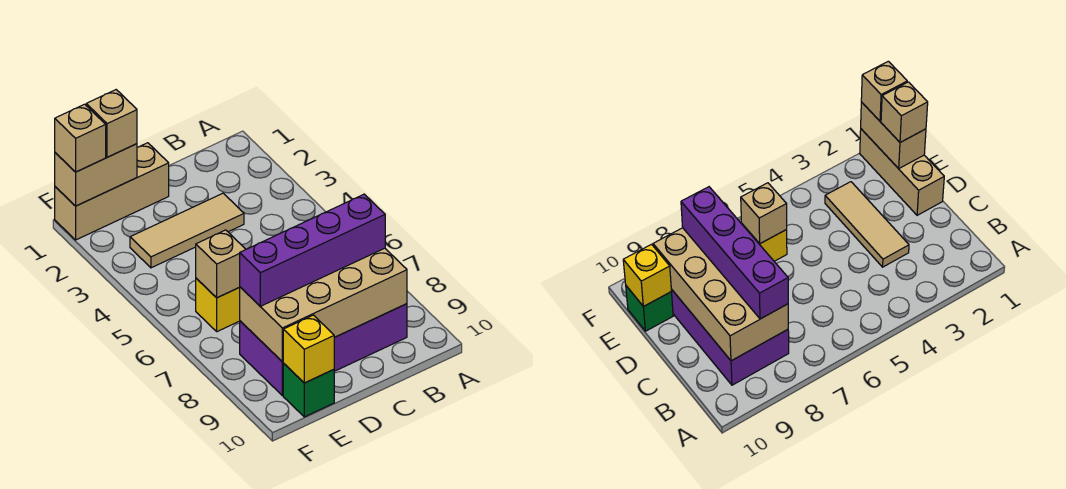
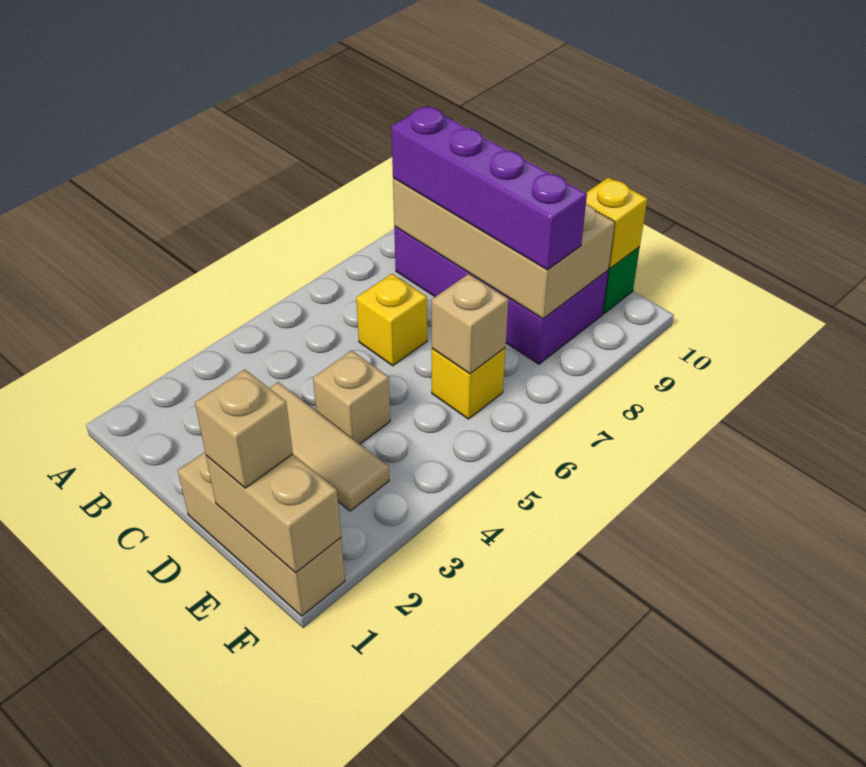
none -> yellow brick C6 level 1
tan brick F1 level 3 -> tan brick D4 level 1

